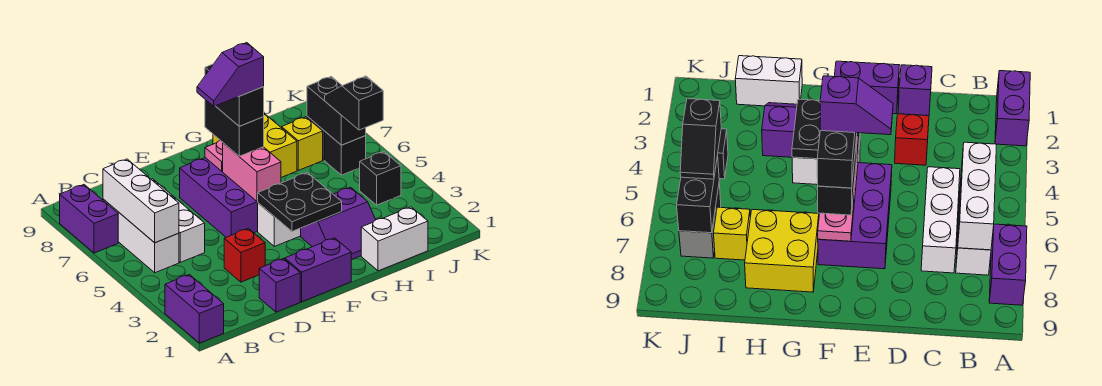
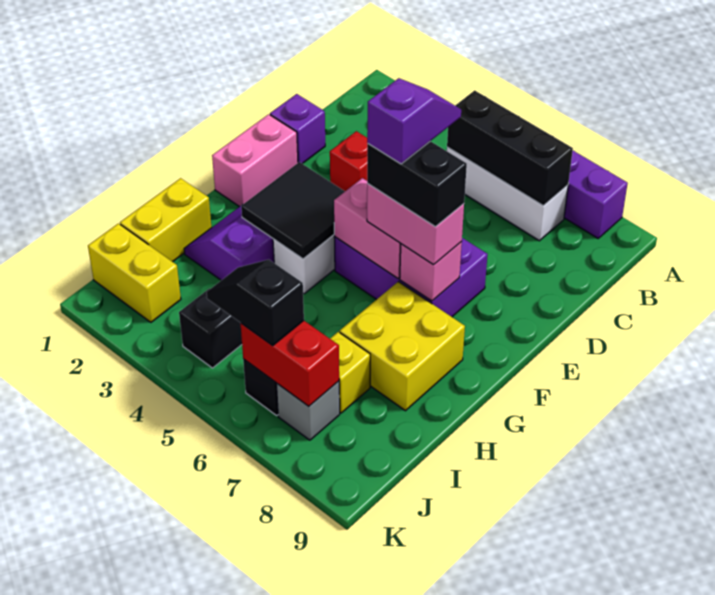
purple brick A1:A2 level 1 -> none
white brick B5:B7 level 2 -> black brick B5:B7 level 2
white brick C5:C7 level 1 -> none
purple brick E1:F1 level 1 -> pink brick E1:F1 level 1
black plate F3:G4 level 2 -> black tile F3:G4 level 2
black brick F6:F7 level 3 -> pink brick F6:F7 level 3
pink plate F7 level 2 -> pink brick F7 level 2
white brick H1:I1 level 1 -> yellow brick H1:I1 level 1
none -> yellow brick J1:J2 level 1
black slope J5:J6 level 3 top 5 -> black slope J5:J6 level 3 top 6
black brick J6:J7 level 2 -> red brick J6:J7 level 2

